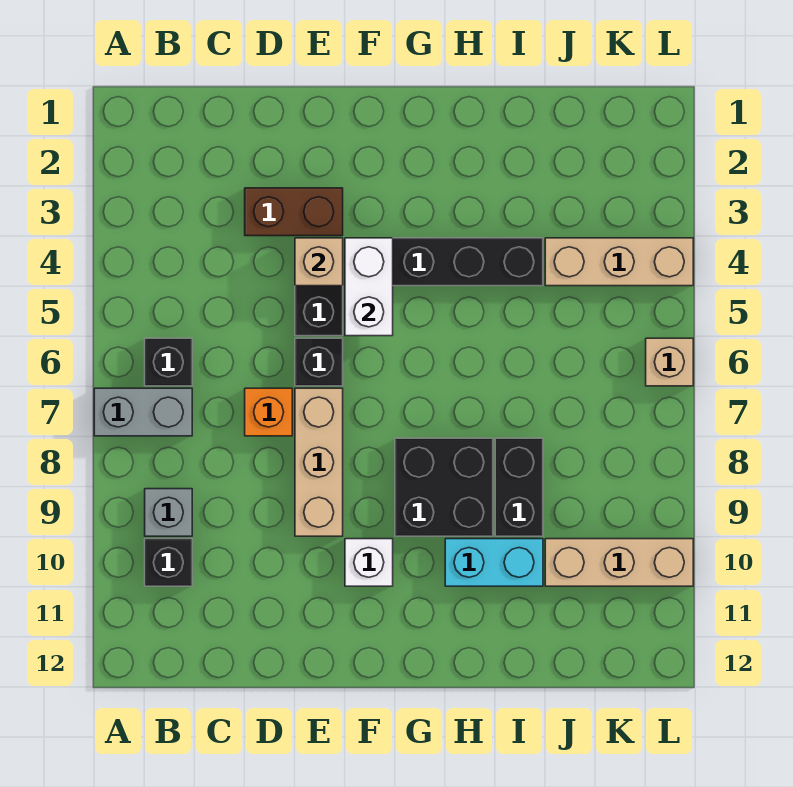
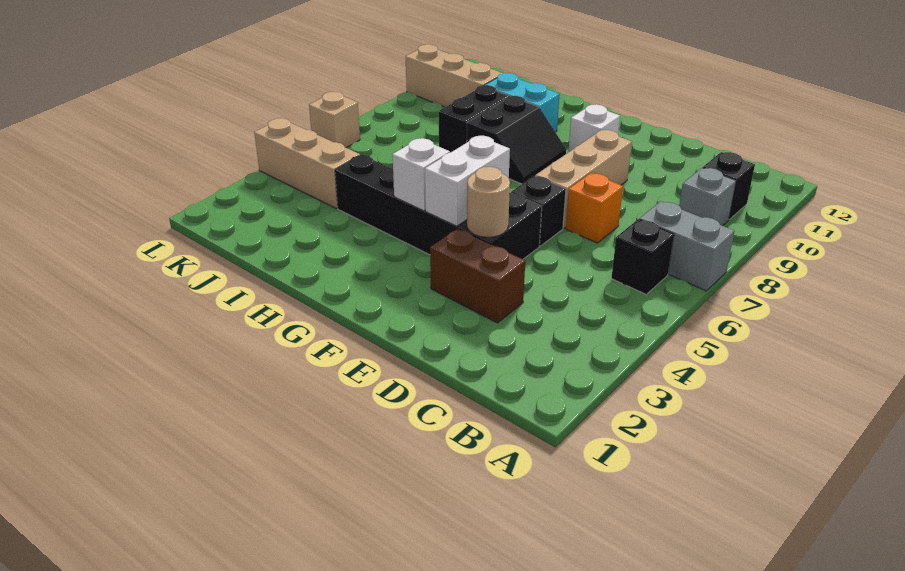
tan brick E4 level 2 -> tan round brick E4 level 2
none -> white brick G4 level 2
black brick G8:H9 level 1 -> black slope G8:H9 level 1 top H

